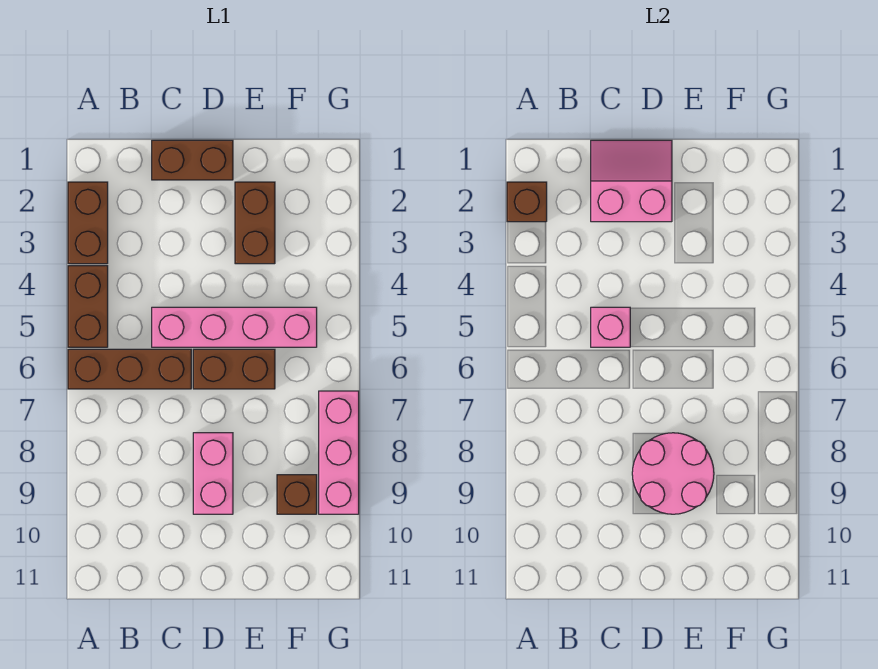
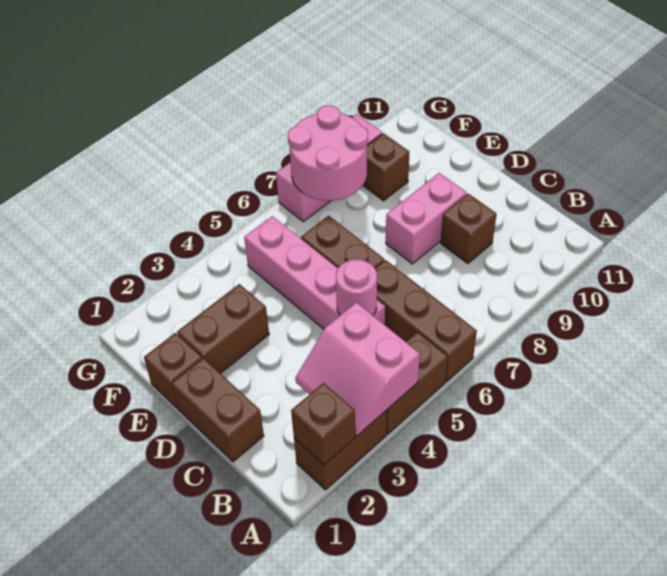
pink slope C1:D2 level 2 top 2 -> pink slope A3:B4 level 2 top 4
pink brick C5 level 2 -> pink round brick C5 level 2
none -> brown brick C9 level 1
pink round brick D8:E9 level 2 -> pink round brick F7:G8 level 2
none -> brown brick E1 level 1

